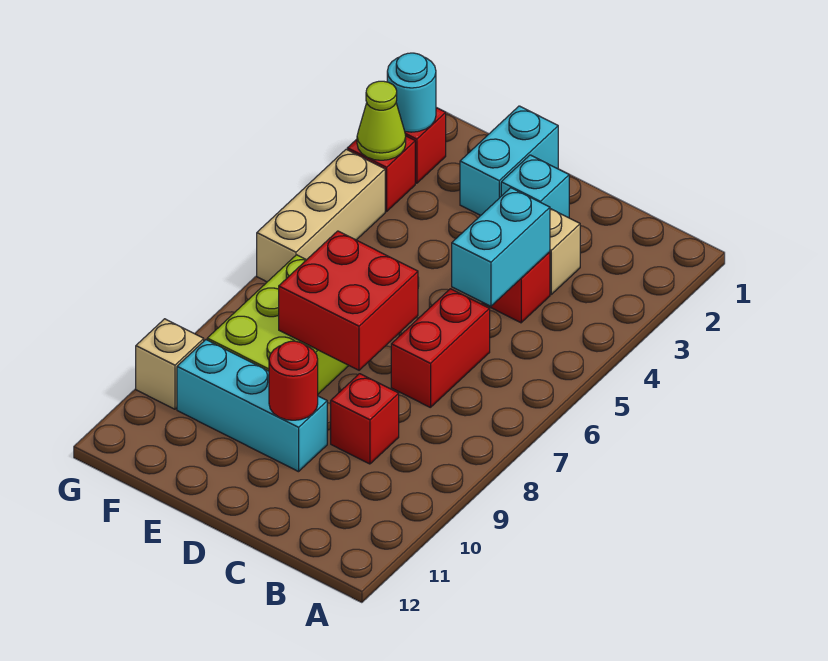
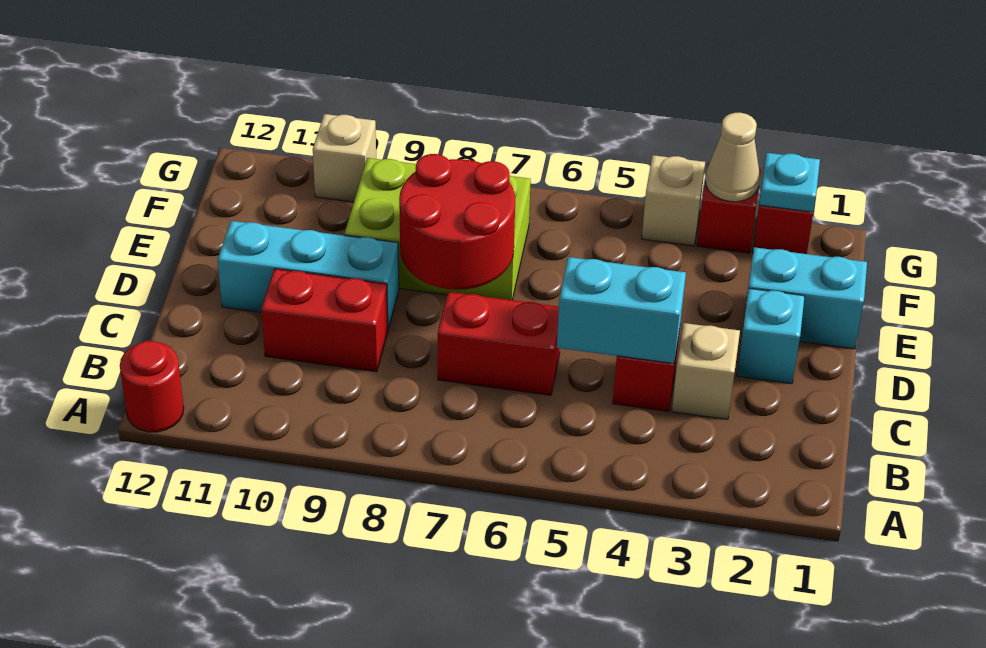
red brick C9 level 1 -> red brick C9:C10 level 1
red brick D7:E8 level 2 -> red round brick D7:E8 level 2
cyan brick D10:F10 level 1 -> cyan brick D9:D11 level 1
red round brick D10 level 2 -> red round brick A12 level 1
cyan round brick G2 level 2 -> cyan plate G2 level 2
lime cone G3 level 2 -> tan cone G3 level 2
tan brick G4:G6 level 1 -> tan brick G4 level 1

